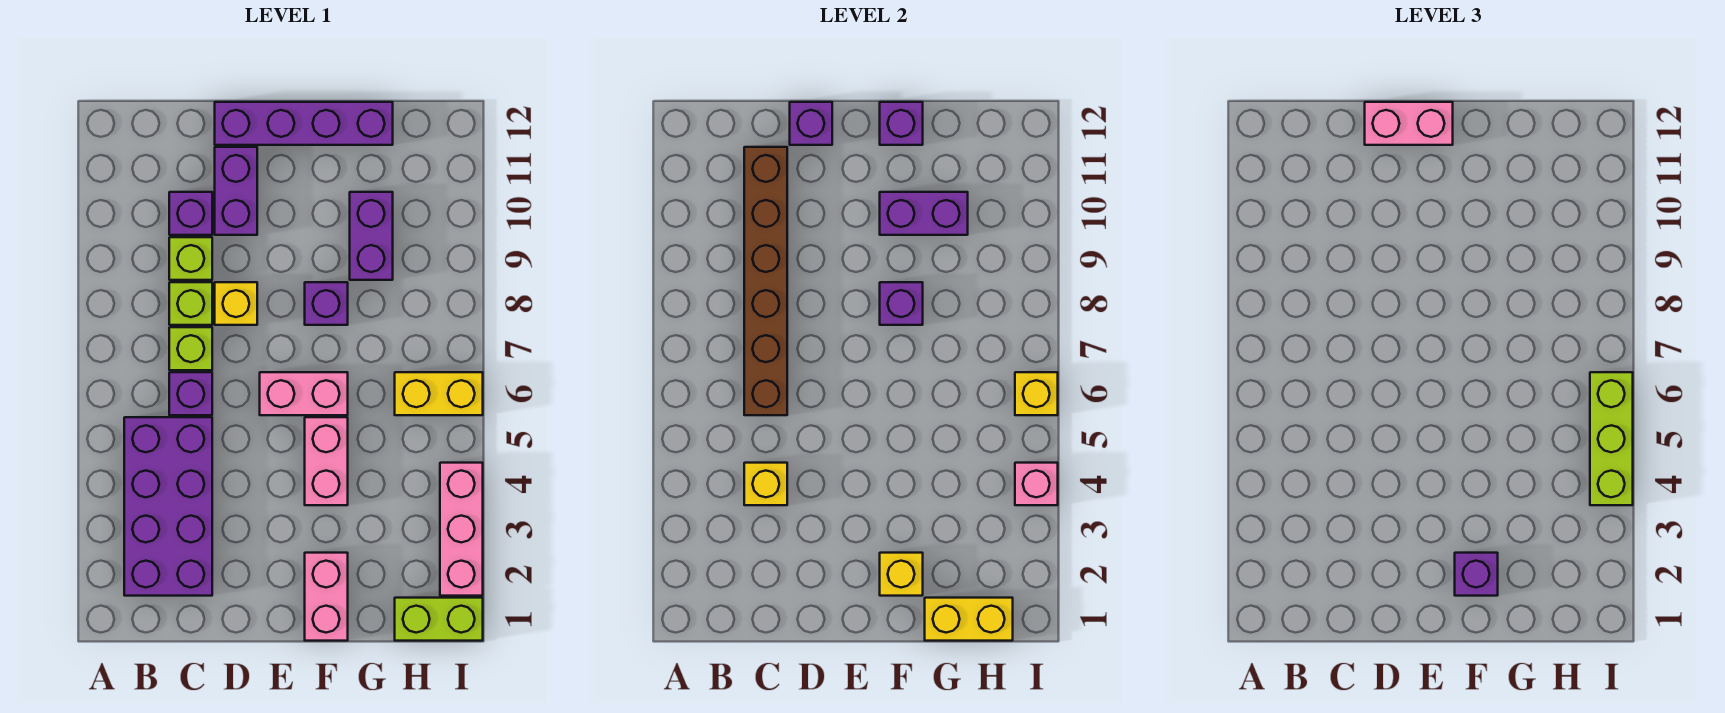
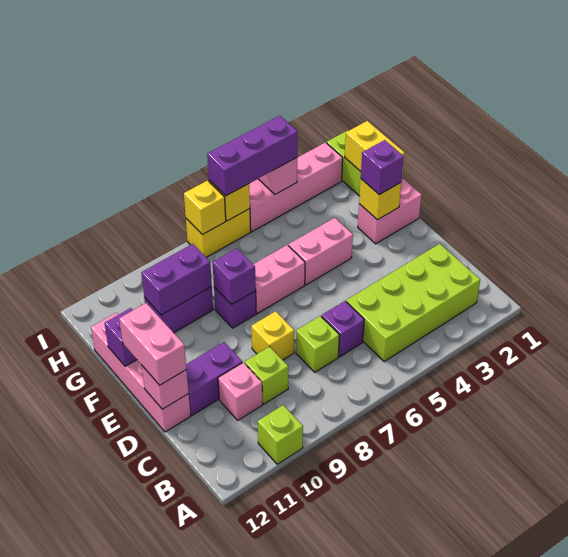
purple brick B2:C5 level 1 -> lime brick B2:C5 level 1
yellow brick C4 level 2 -> yellow brick I7 level 2
brown brick C6:C11 level 2 -> none
lime brick C8 level 1 -> lime brick A10 level 1
purple brick C10 level 1 -> pink brick C10 level 1
purple brick D12:G12 level 1 -> pink brick D12:G12 level 1
purple brick D12 level 2 -> pink brick D12 level 2
pink brick E6:F6 level 1 -> pink brick F6:F7 level 1
purple brick F10:G10 level 2 -> purple brick G9:G10 level 2
yellow brick H6:I6 level 1 -> yellow brick I6:I7 level 1
pink brick I2:I4 level 1 -> pink brick I2:I5 level 1
lime brick I4:I6 level 3 -> purple brick I4:I6 level 3

